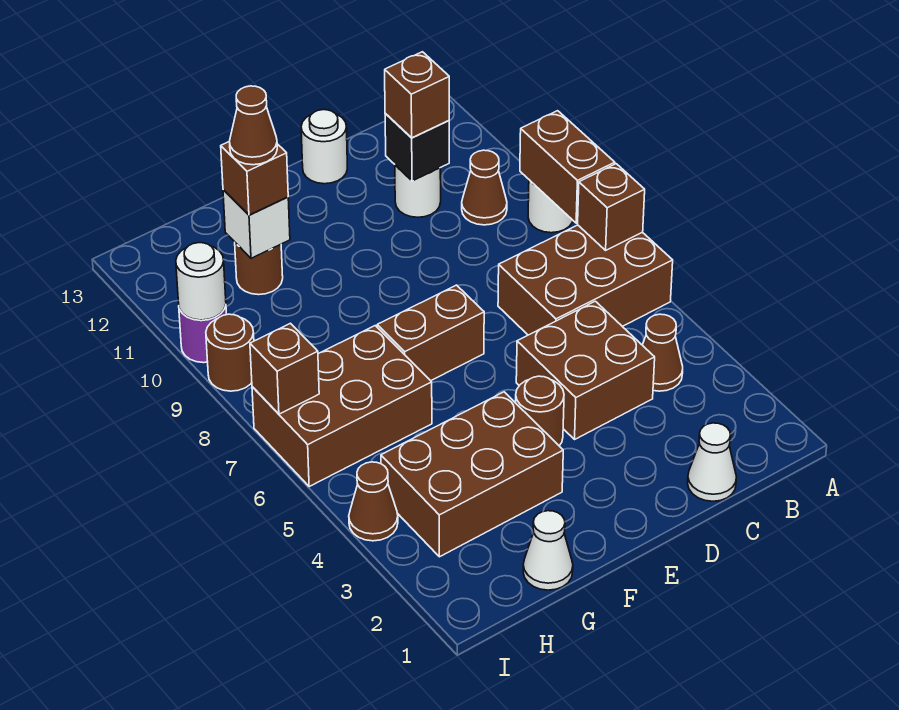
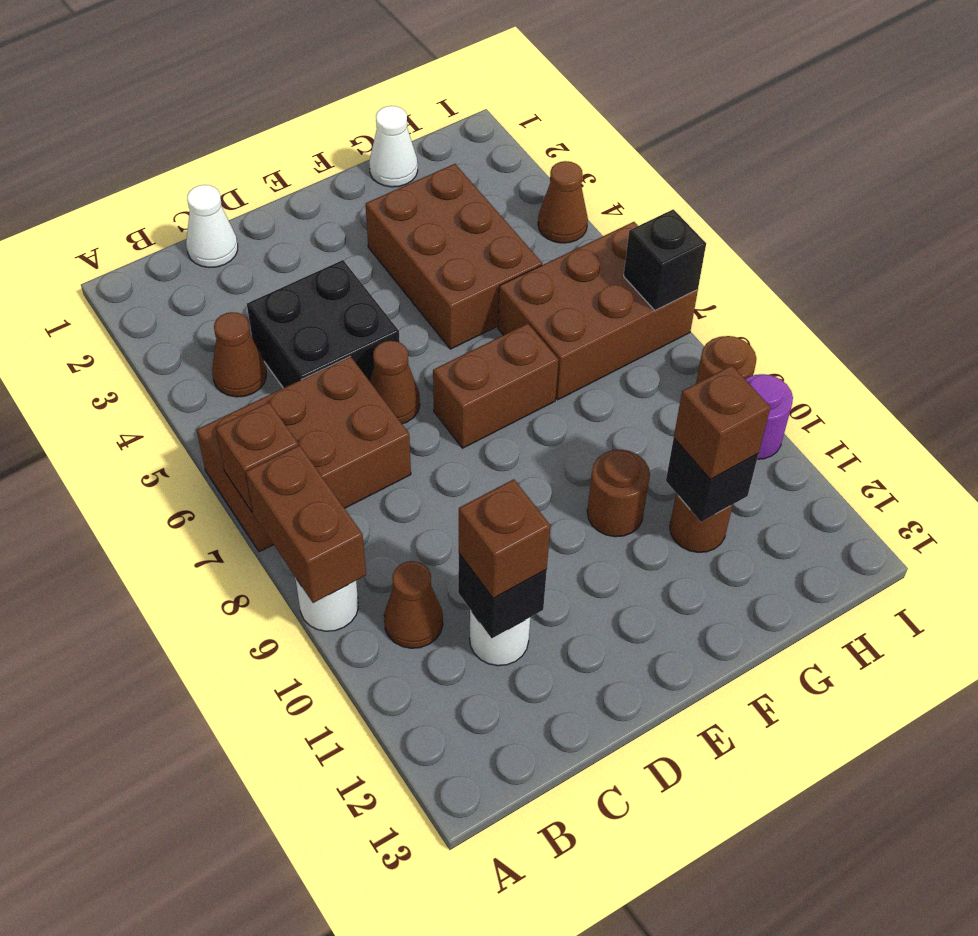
brown brick C4:D5 level 1 -> black brick C4:D5 level 1
white round brick D13 level 1 -> none
brown round brick E4 level 1 -> brown round brick F10 level 1
brown brick F3:H4 level 1 -> brown brick F3:G5 level 1
white brick G11 level 2 -> black brick G11 level 2
brown cone G11 level 4 -> brown cone D6 level 1
brown brick I7 level 2 -> black brick I7 level 2
white round brick I10 level 2 -> none

